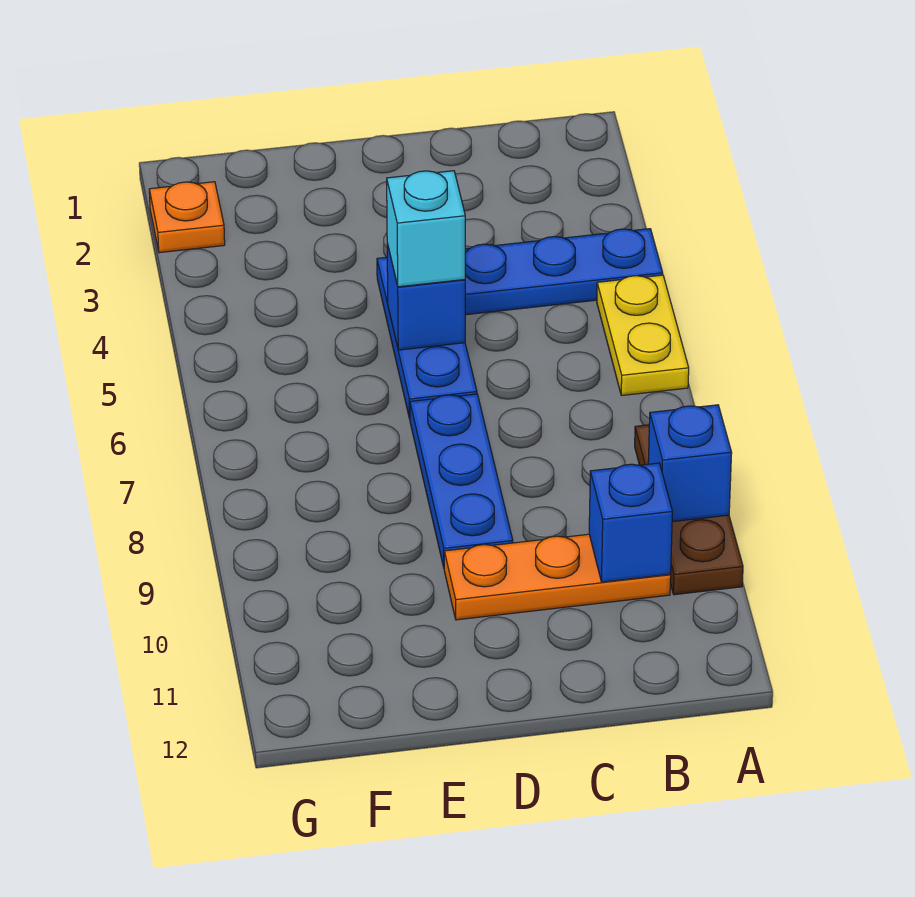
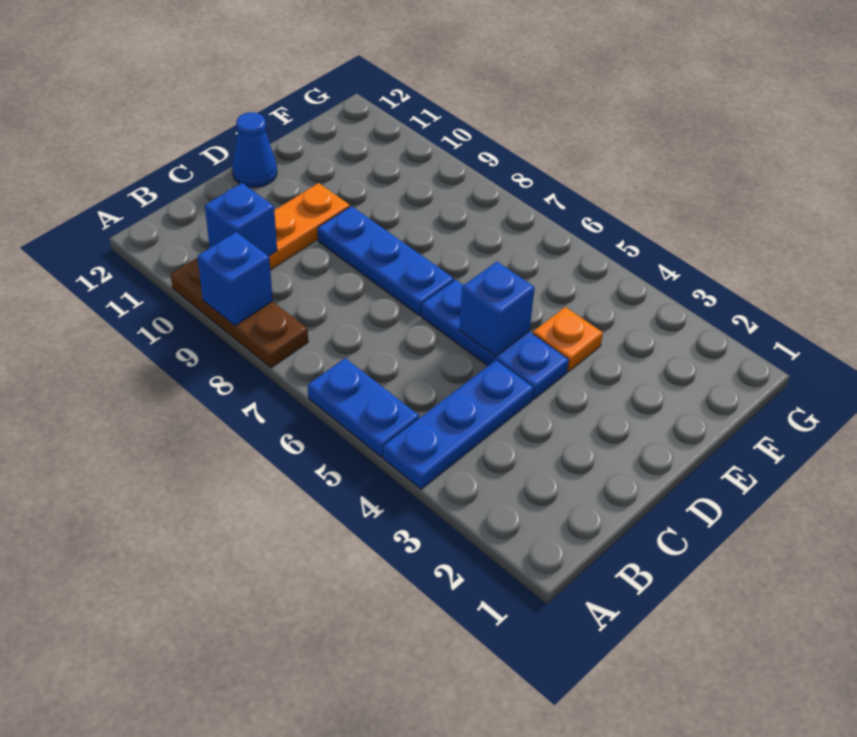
yellow plate A5:A6 level 1 -> blue plate A5:A6 level 1
cyan brick D5 level 3 -> none
none -> blue cone D12 level 1
orange plate G2 level 1 -> orange plate E4 level 1

